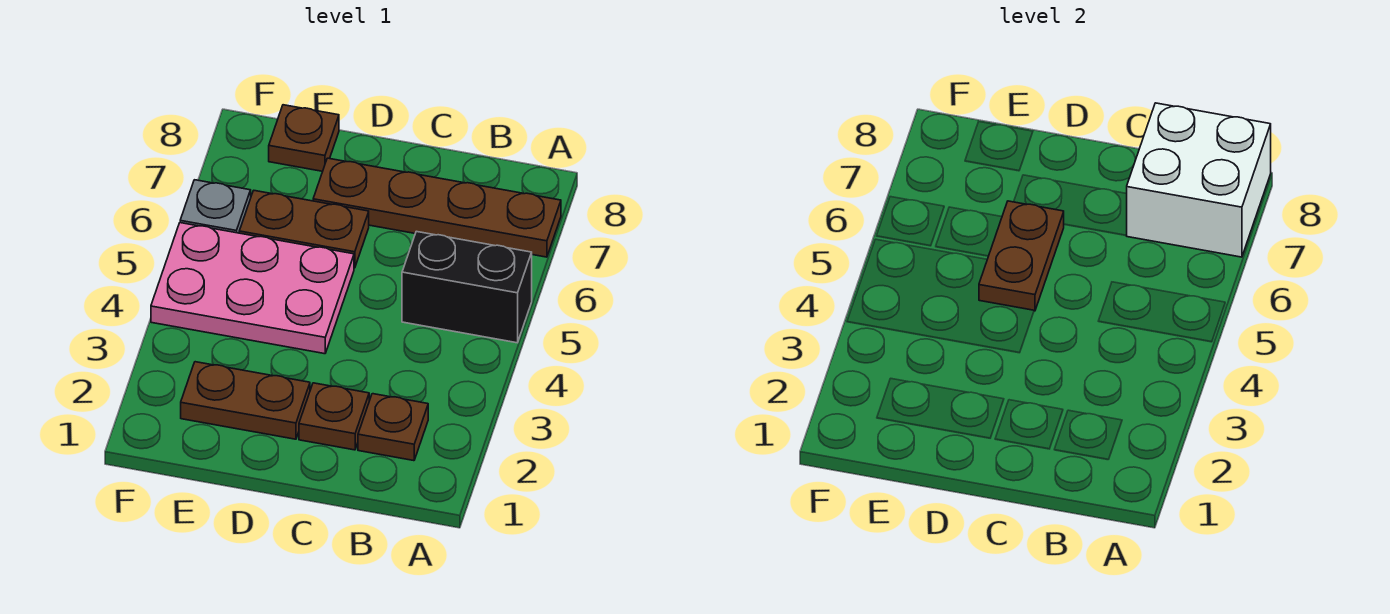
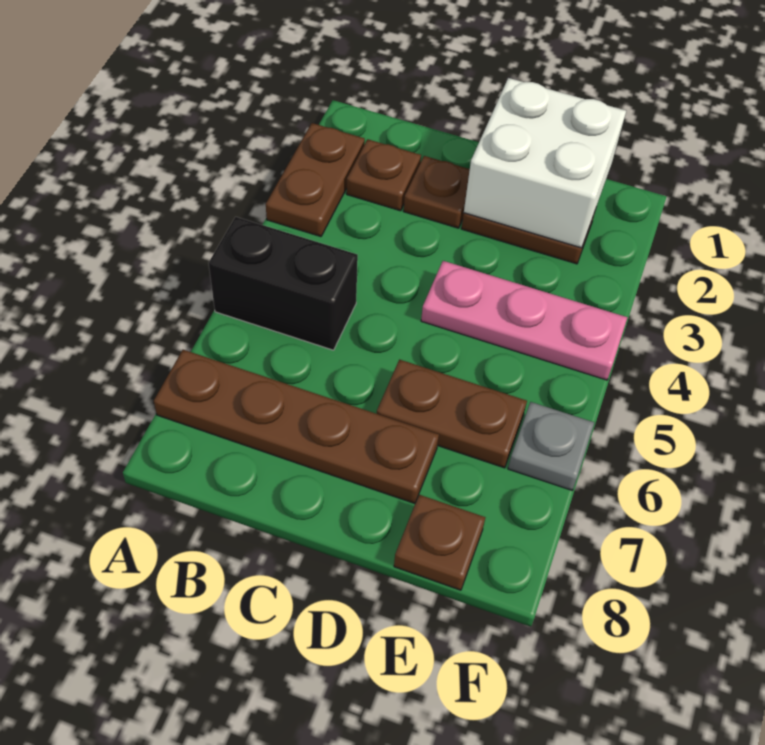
white brick A7:B8 level 2 -> white brick D1:E2 level 2
pink plate D4:F5 level 1 -> pink plate D4:F4 level 1
brown plate D5:D6 level 2 -> brown plate A2:A3 level 1

